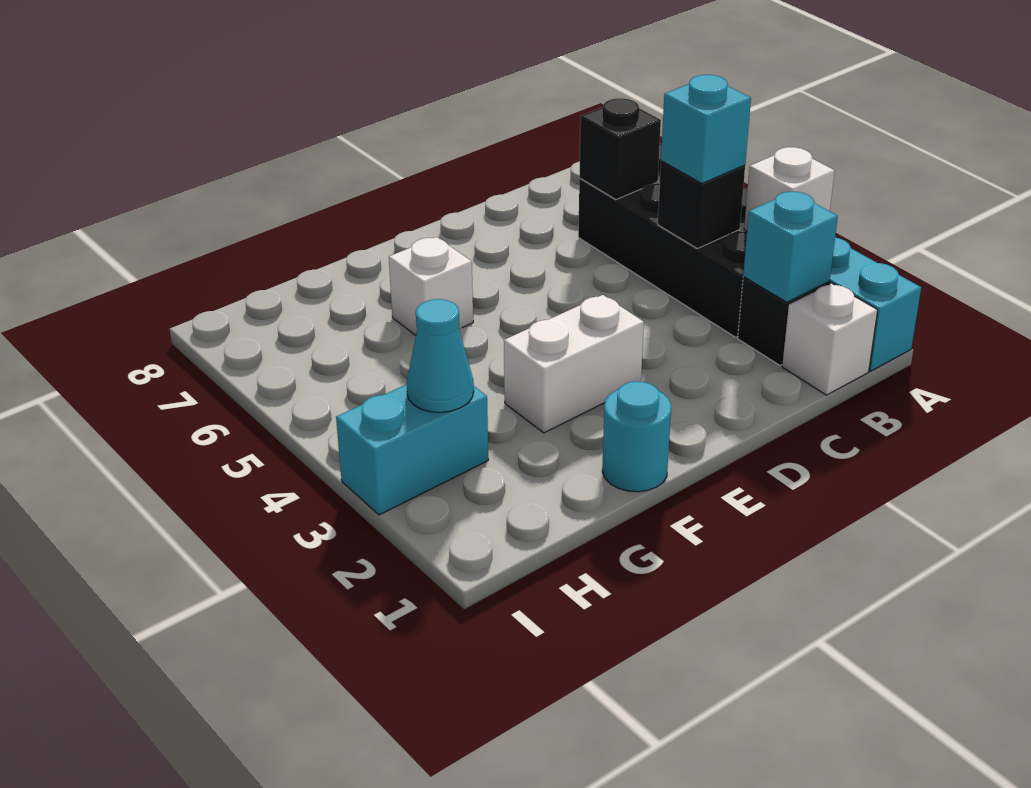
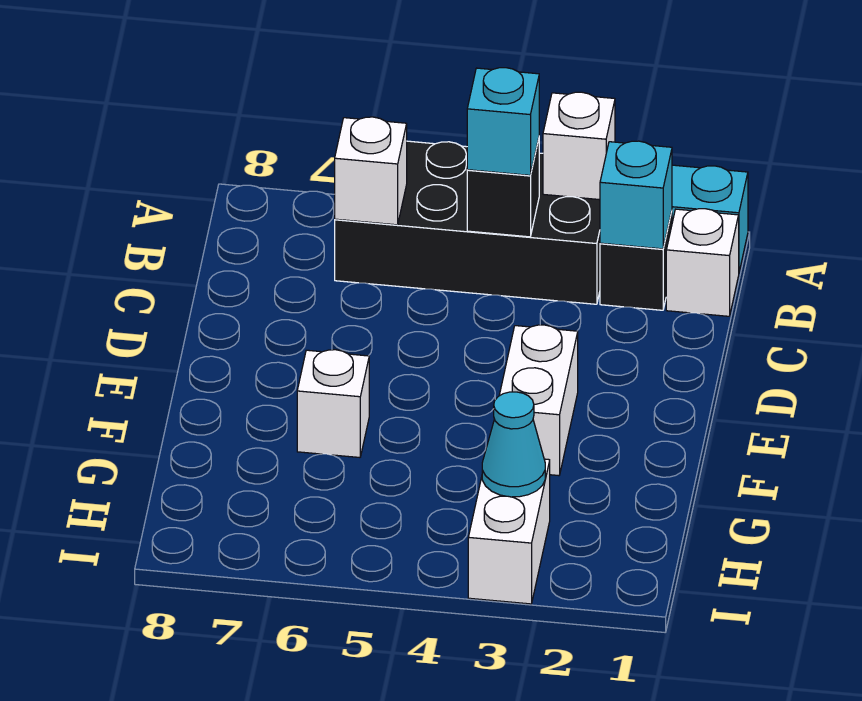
black brick B6 level 2 -> white brick B6 level 2
cyan round brick F1 level 1 -> none
cyan brick H3:I3 level 1 -> white brick H3:I3 level 1

